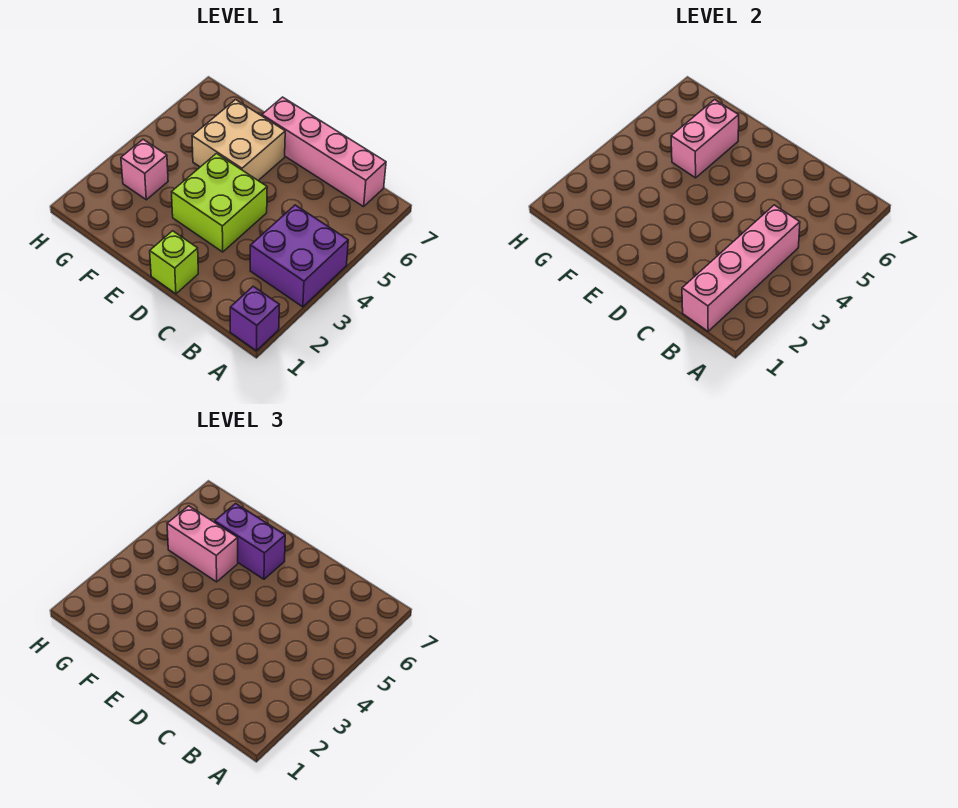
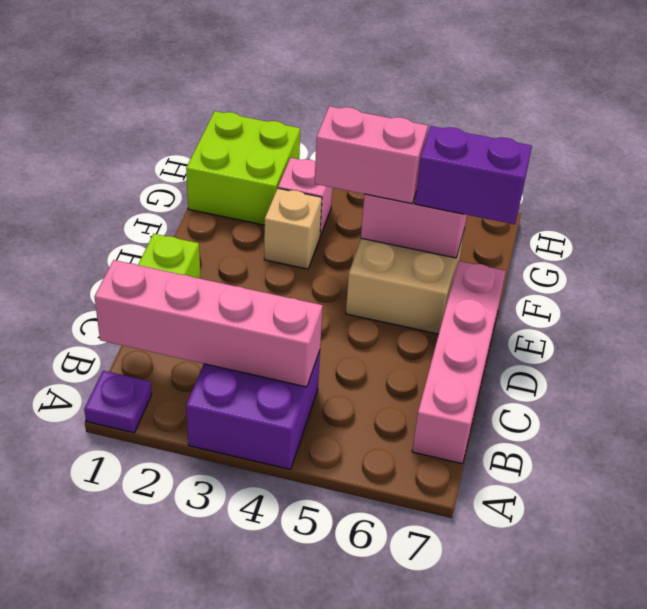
purple brick A1 level 1 -> purple plate A1 level 1
lime brick D3:E4 level 1 -> lime brick G1:H2 level 1
purple brick E6:F6 level 3 -> purple brick F6:F7 level 3
none -> tan brick F3 level 1
pink brick F5:G5 level 3 -> pink brick F4:F5 level 3

